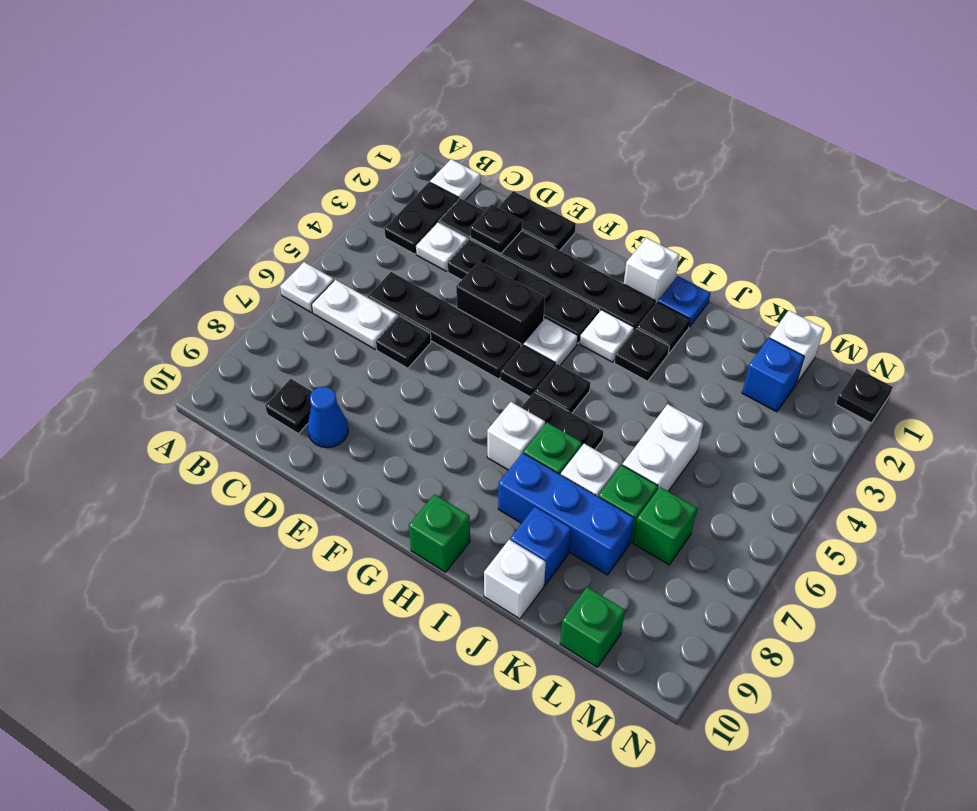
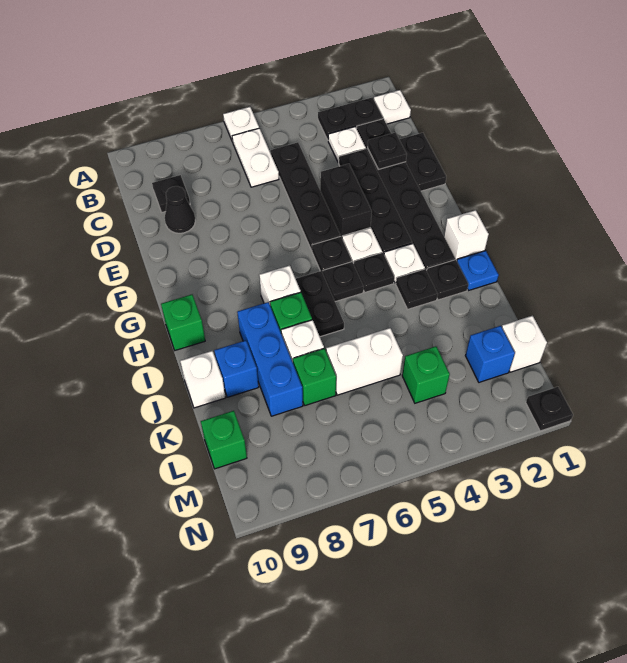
black plate D6 level 1 -> black plate H4 level 1
blue cone D9 level 1 -> black cone D9 level 1
green brick L7 level 1 -> green brick L4 level 1

